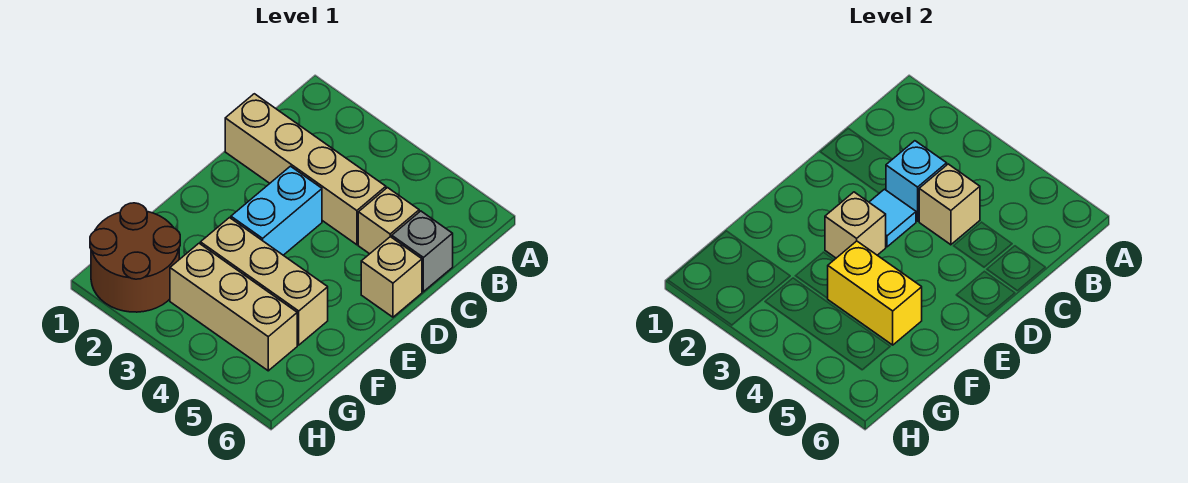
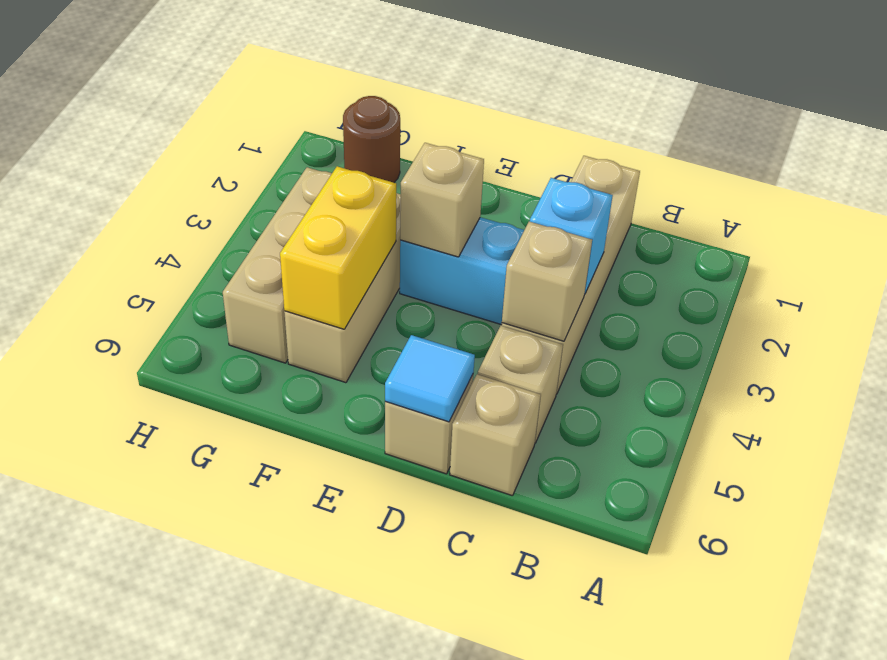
grey brick C6 level 1 -> tan brick C6 level 1
cyan tile D3 level 2 -> cyan tile D6 level 2
brown round brick G1:H2 level 1 -> brown round brick G1 level 1

